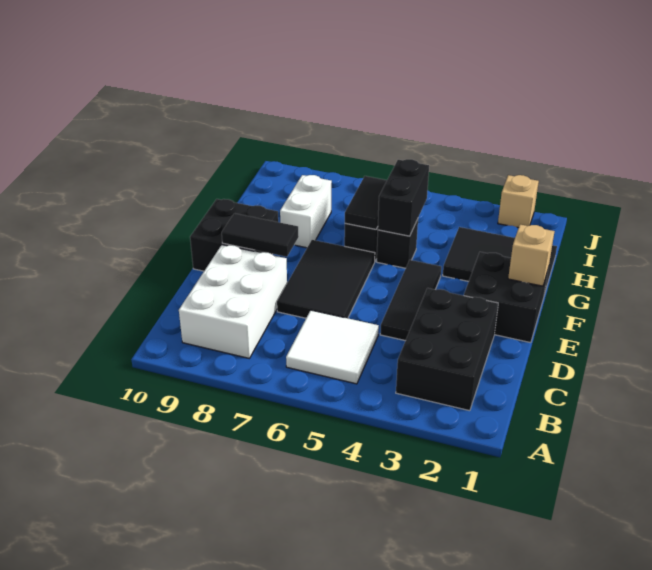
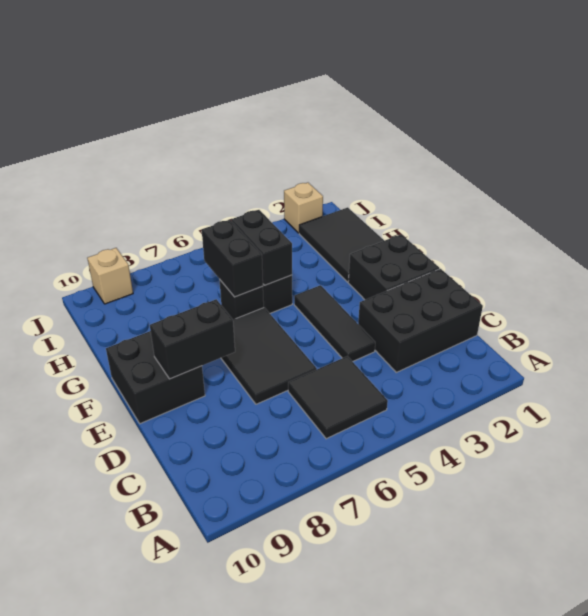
black brick B2:D3 level 1 -> black brick C1:D3 level 1
white tile B5:C6 level 1 -> black tile B5:C6 level 1
white brick B8:D9 level 1 -> none
black tile E8:E9 level 2 -> black brick E8:E9 level 2
tan brick F1 level 2 -> tan brick J9 level 1
black tile G1:H3 level 1 -> black tile G1:I2 level 1
black tile G6:H6 level 2 -> black brick G6:H6 level 2
white brick G8:H8 level 1 -> none

